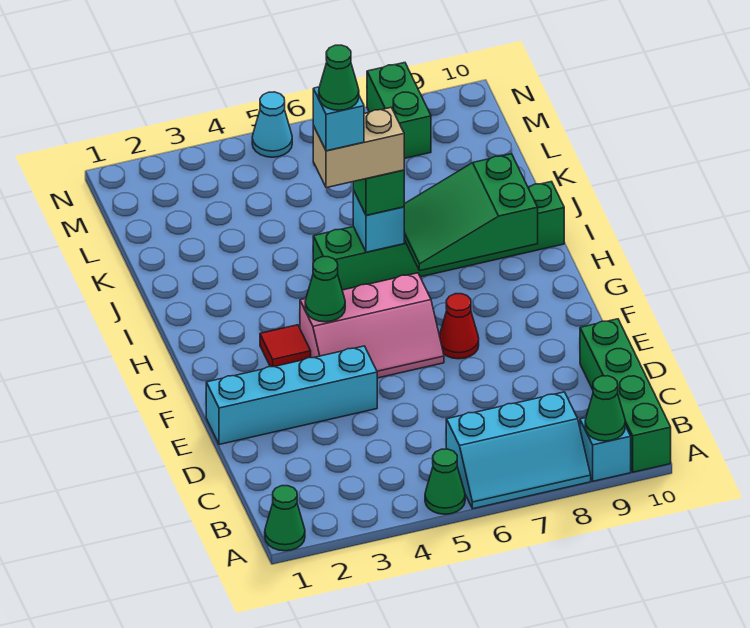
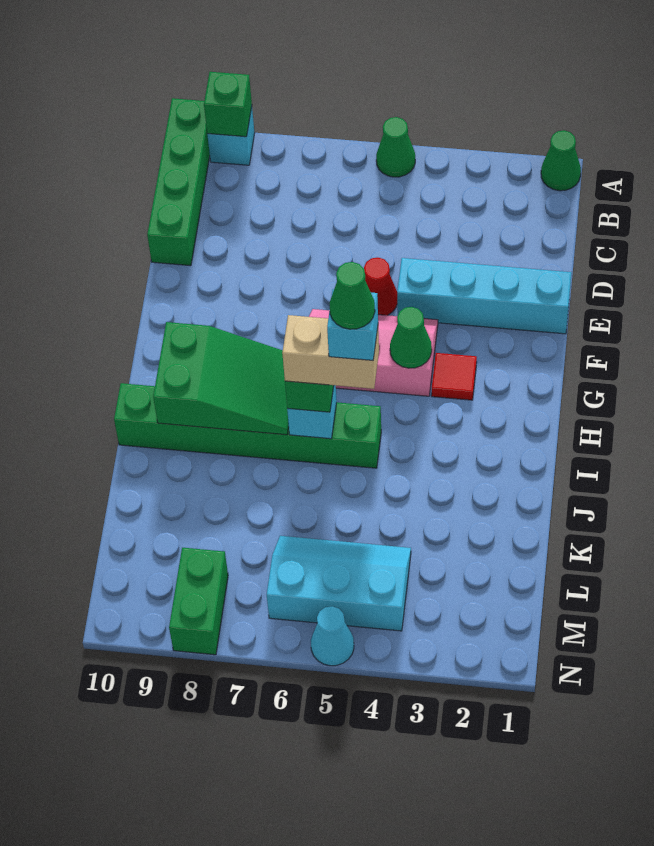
cyan slope A6:B8 level 1 top B -> cyan slope L4:M6 level 1 top M
green cone A9 level 2 -> green brick A9 level 2
red cone F7 level 1 -> red cone E5 level 1

